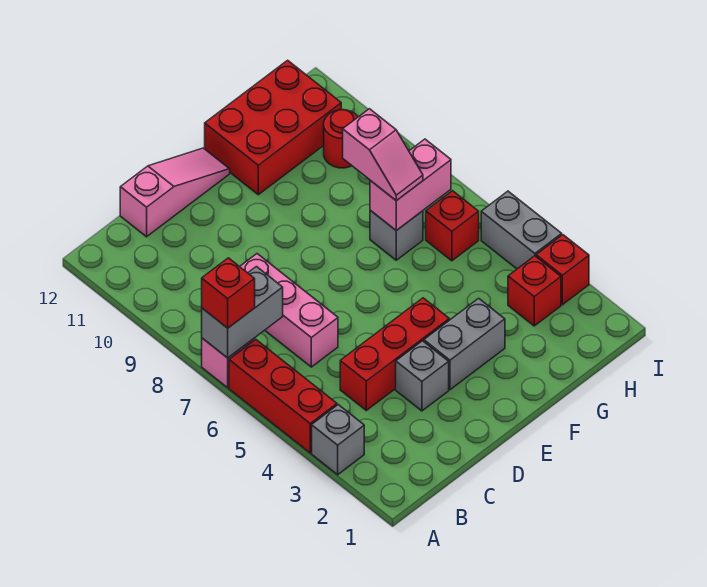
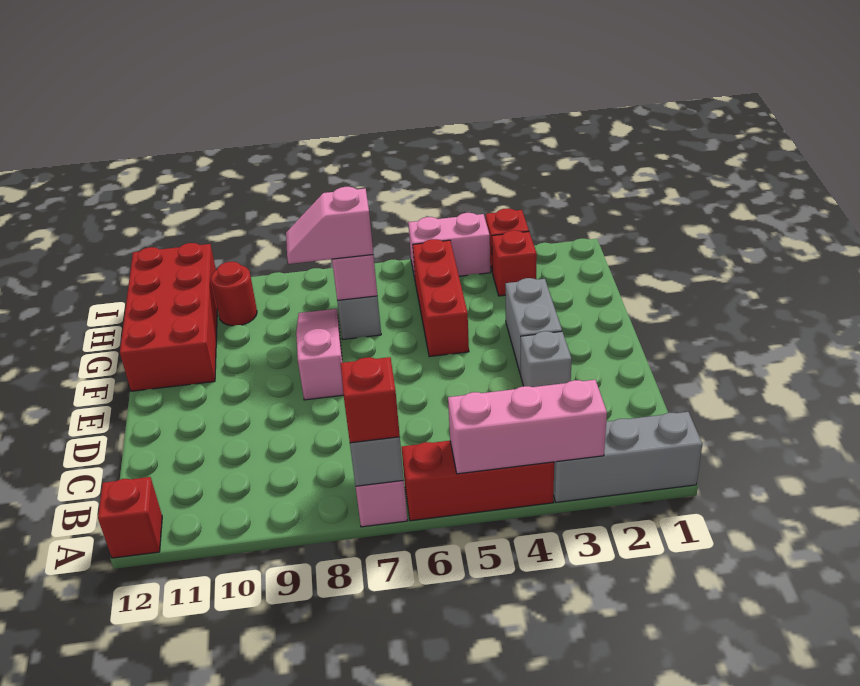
grey brick A3 level 1 -> grey brick A1:A3 level 1
red brick C4:E4 level 1 -> red brick F5:H5 level 1
pink brick C6:C8 level 1 -> pink brick A3:A5 level 2
pink slope C12:E12 level 1 top C -> pink slope E8:G8 level 1 top E
red brick F11:H12 level 1 -> red brick F11:I12 level 1
pink slope G7:G8 level 3 top 8 -> pink slope G7:G8 level 3 top 7
red brick H6 level 1 -> red brick A12 level 1
grey brick I4:I5 level 1 -> pink brick I4:I5 level 1

